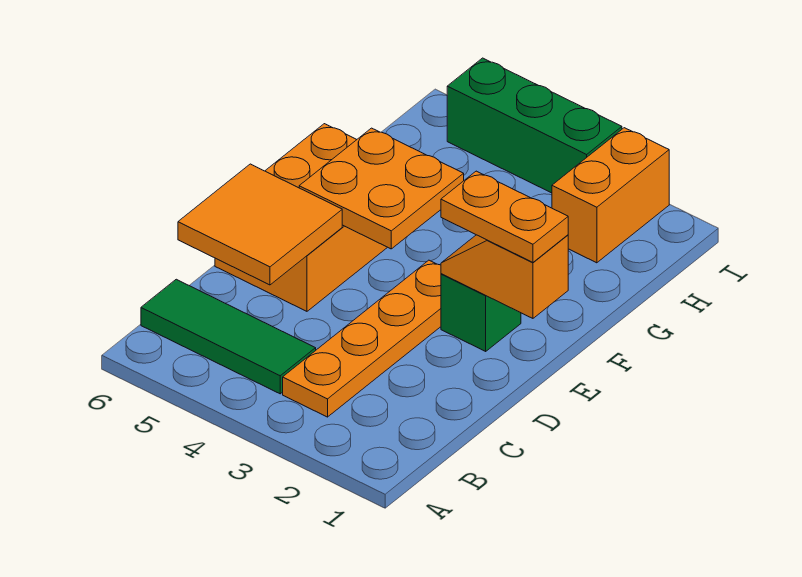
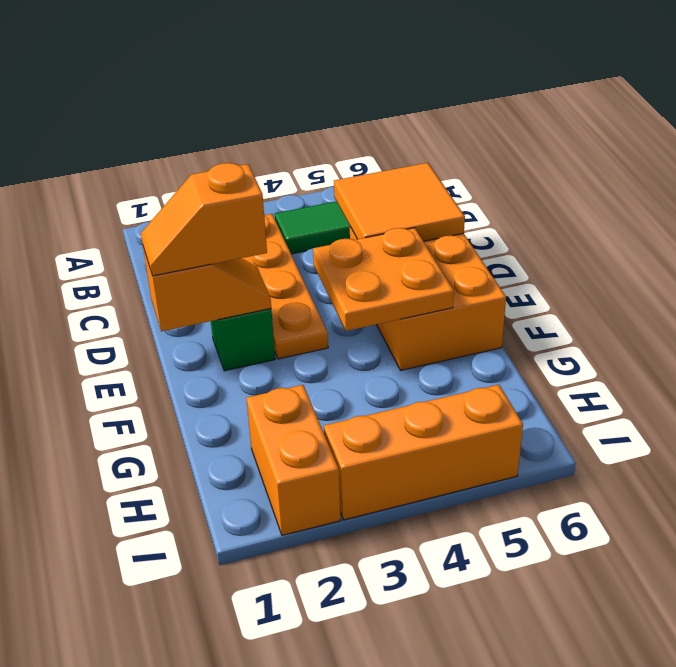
orange plate E1:E2 level 3 -> orange slope E1:E2 level 3 top 2
green brick I3:I5 level 1 -> orange brick I3:I5 level 1

